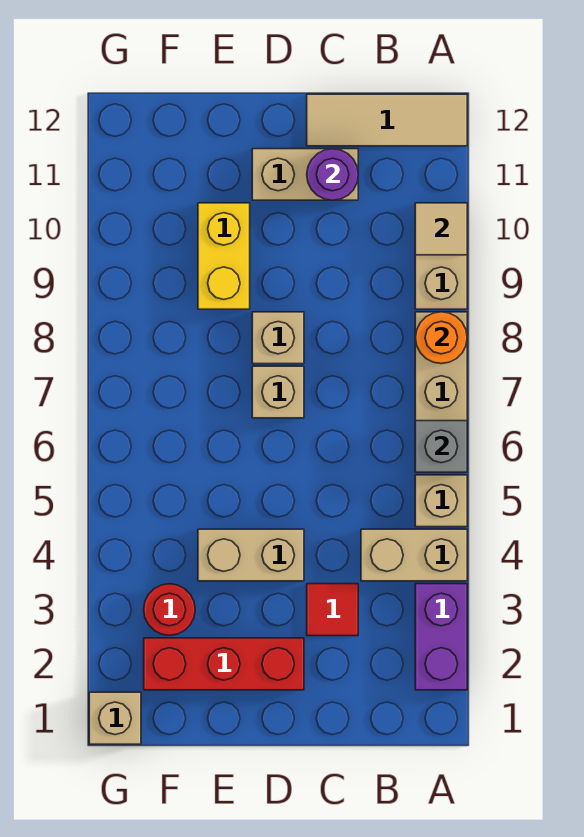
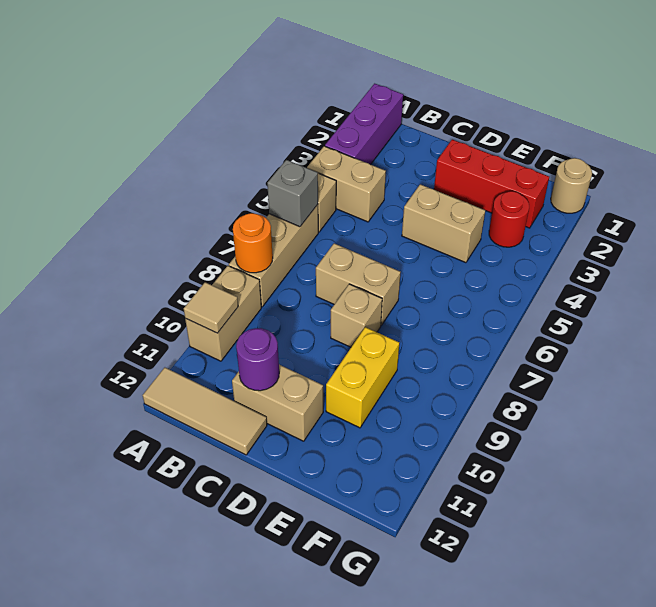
purple brick A2:A3 level 1 -> purple brick A1:A3 level 1
red tile C3 level 1 -> none
tan brick D7 level 1 -> tan brick C7:D7 level 1
tan brick G1 level 1 -> tan round brick G1 level 1

